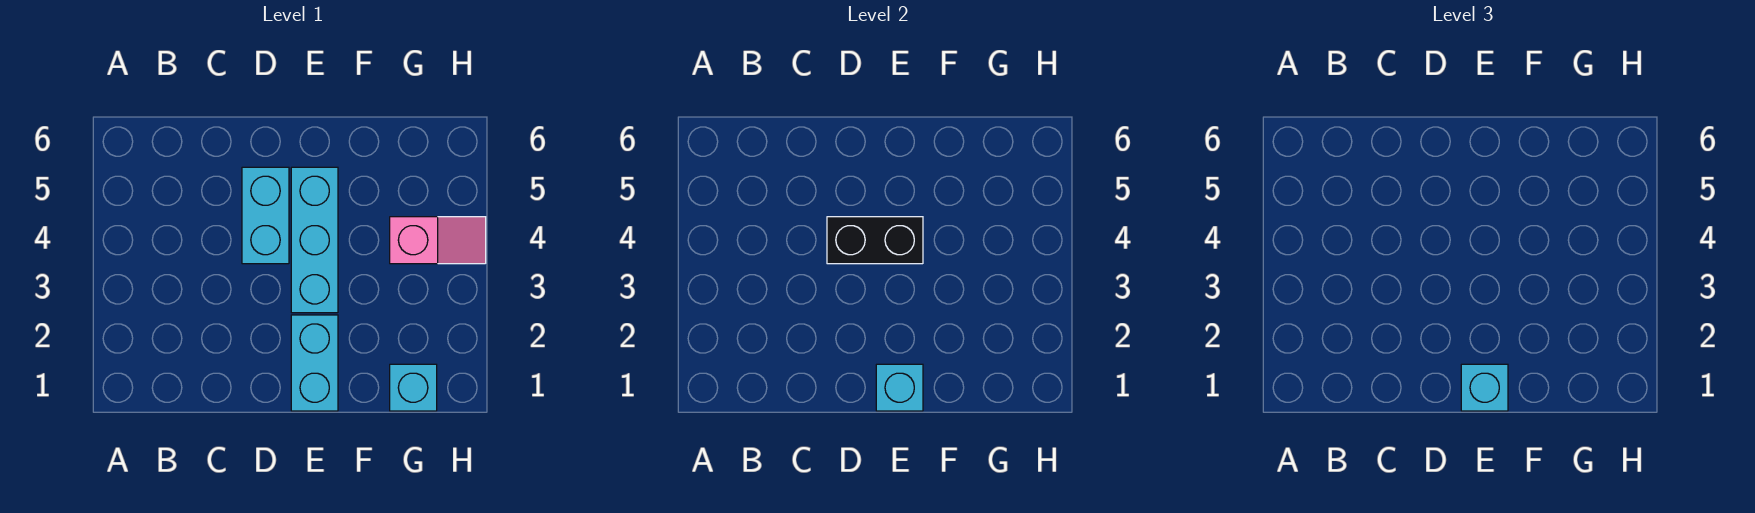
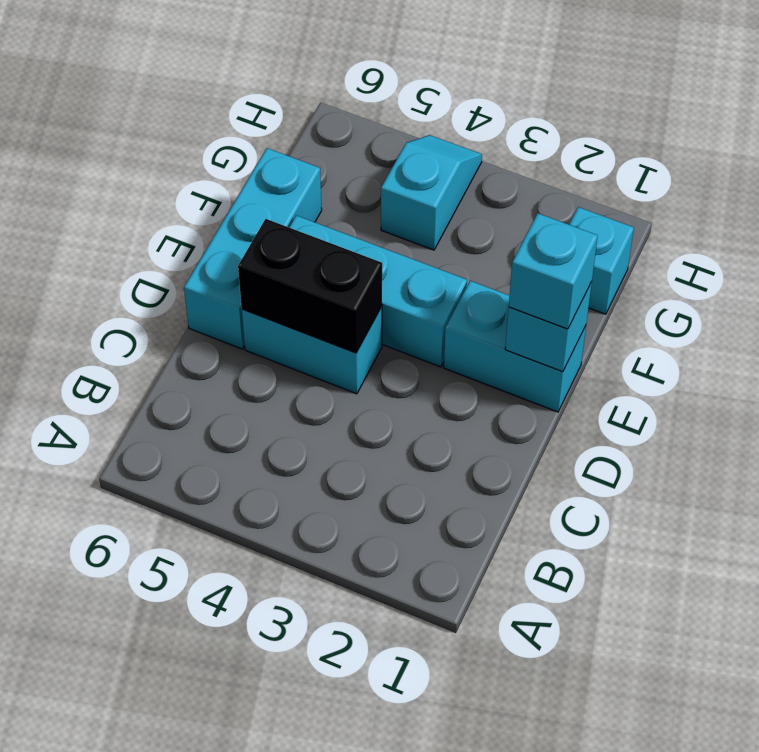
black brick D4:E4 level 2 -> black brick D4:D5 level 2
none -> cyan brick D6:F6 level 1
pink slope G4:H4 level 1 top G -> cyan slope G4:H4 level 1 top G

